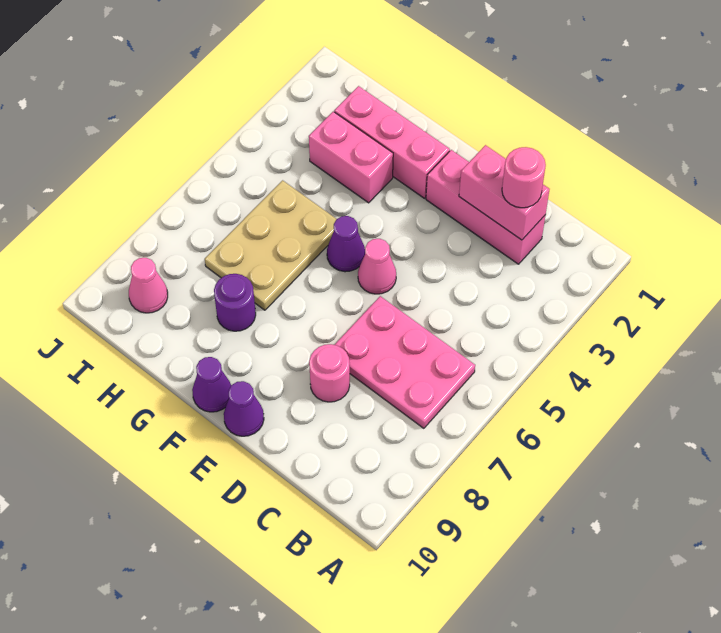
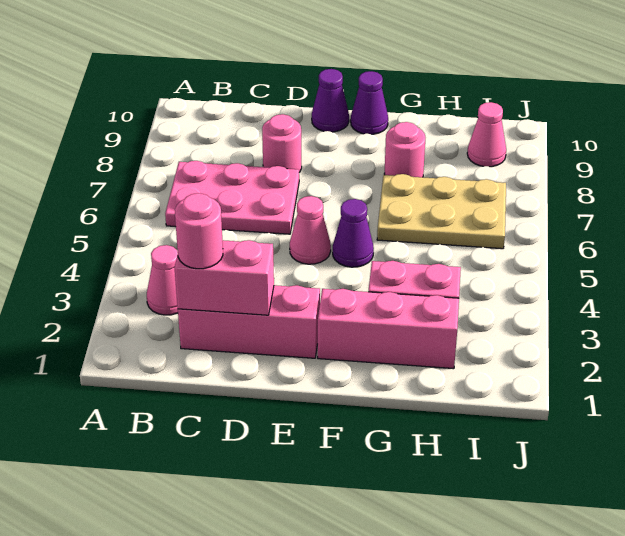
none -> pink cone B3 level 1
tan plate G5:H7 level 1 -> tan plate G6:I7 level 1
purple round brick G8 level 1 -> pink round brick G8 level 1

